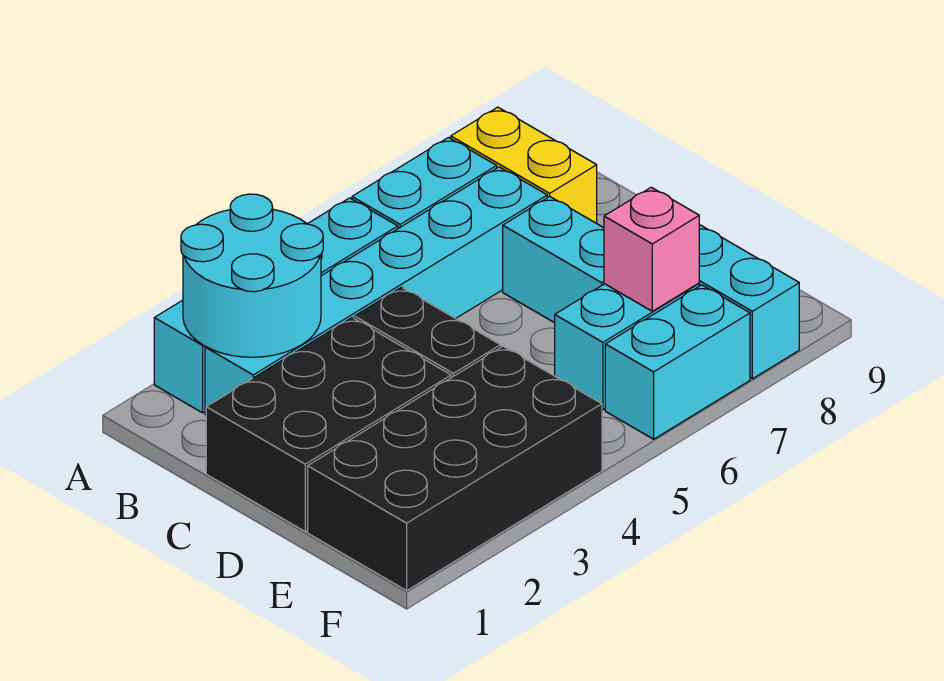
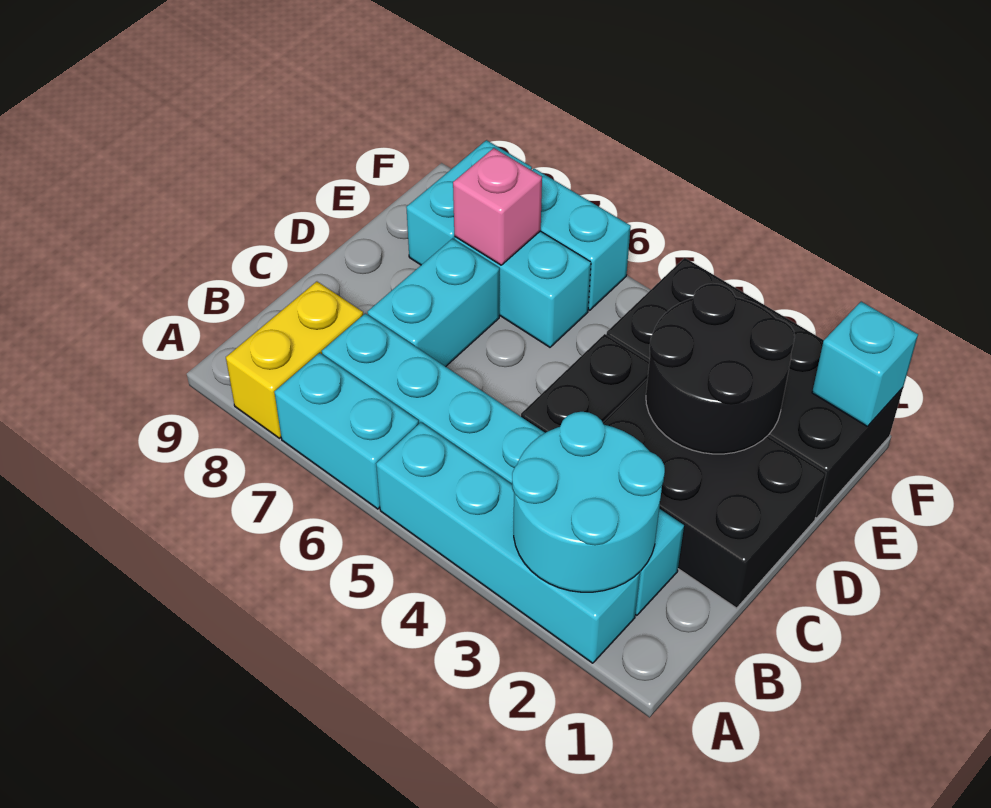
none -> black round brick D2:E3 level 2
none -> cyan brick F1 level 2

